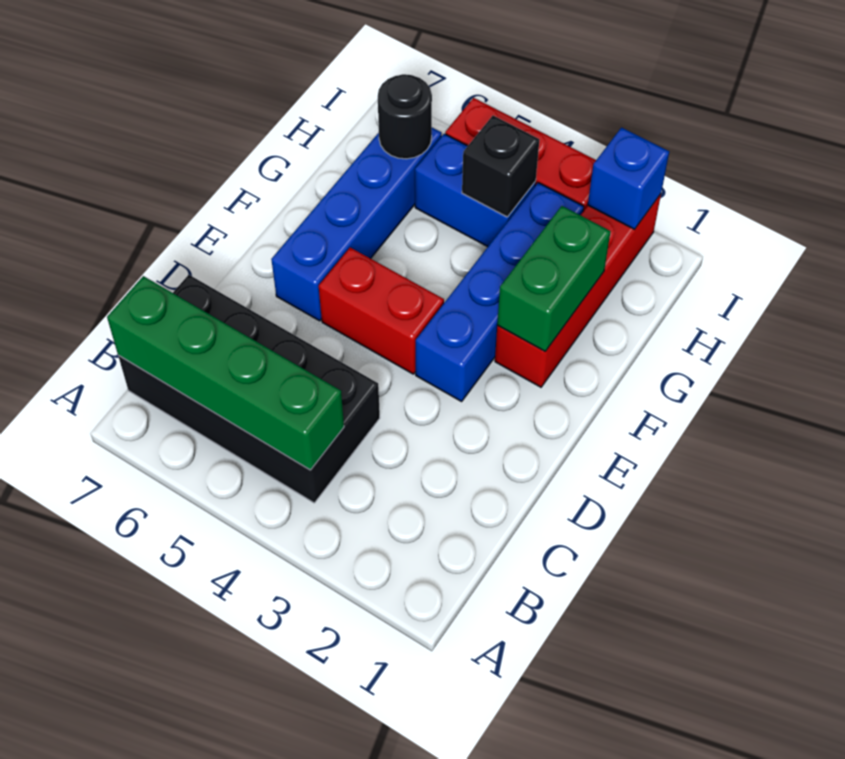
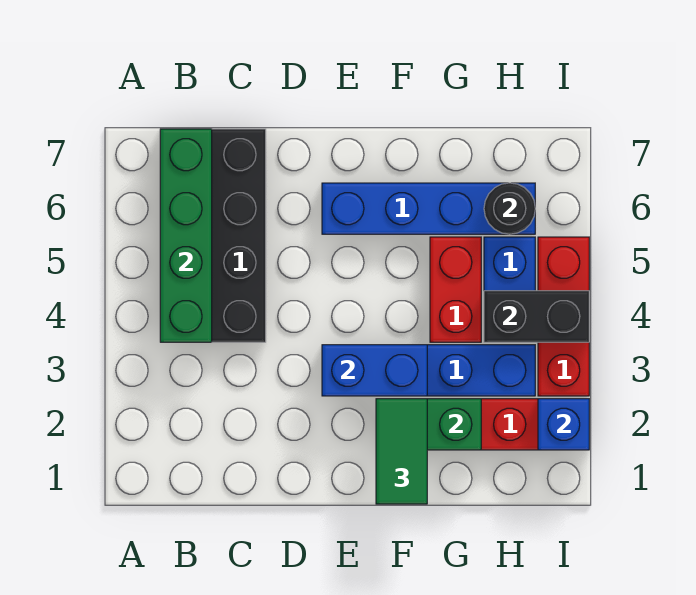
none -> blue brick E3:F3 level 2
red brick E4:E5 level 1 -> red brick G4:G5 level 1
none -> green tile F1:F2 level 3
black brick H4 level 2 -> black brick H4:I4 level 2

